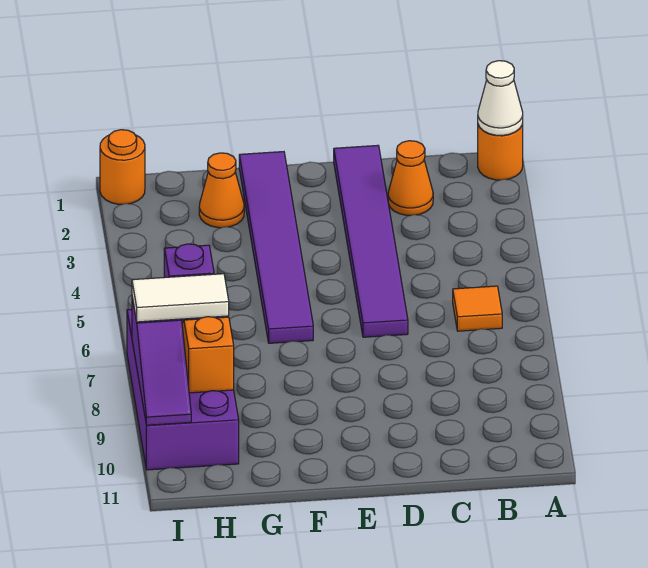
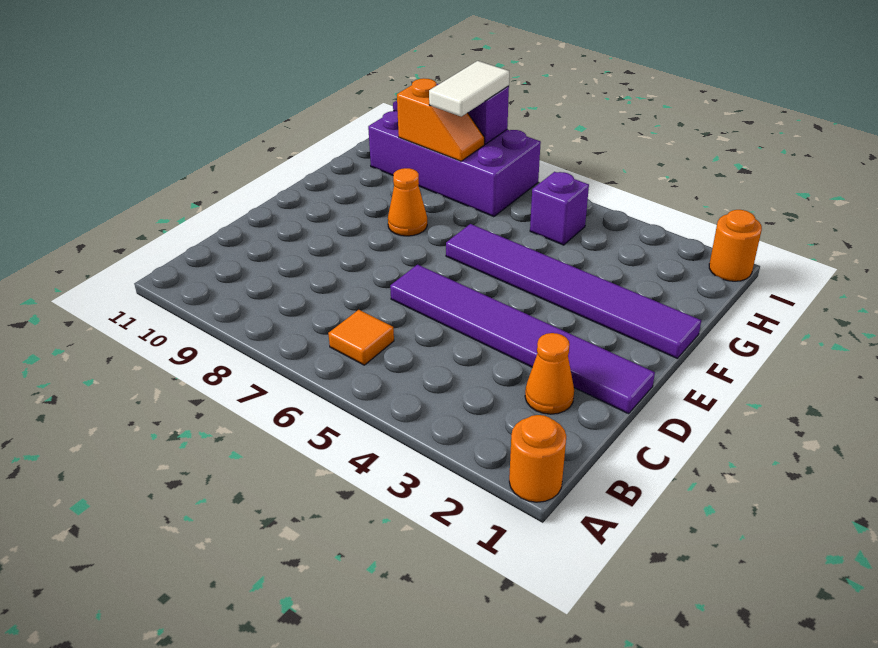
white cone A1 level 2 -> none
orange cone G2 level 1 -> orange cone F8 level 1

